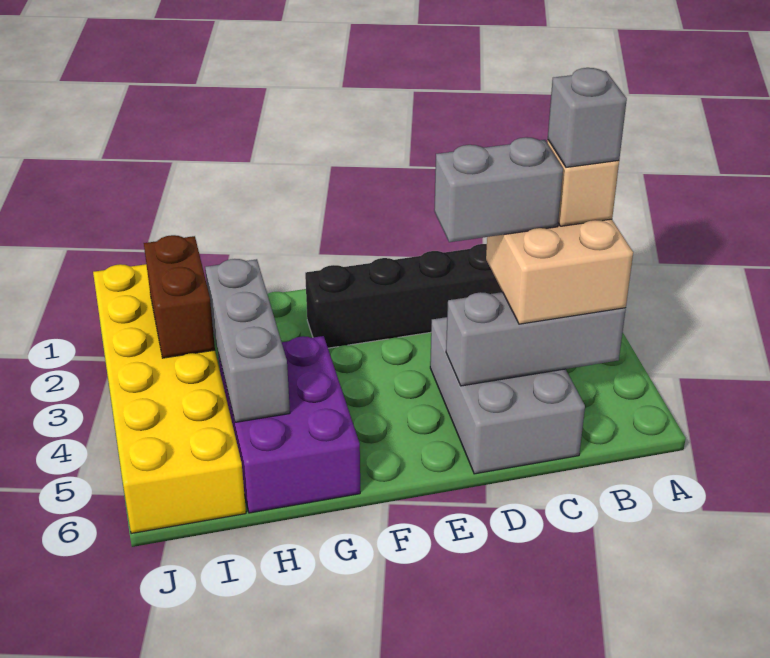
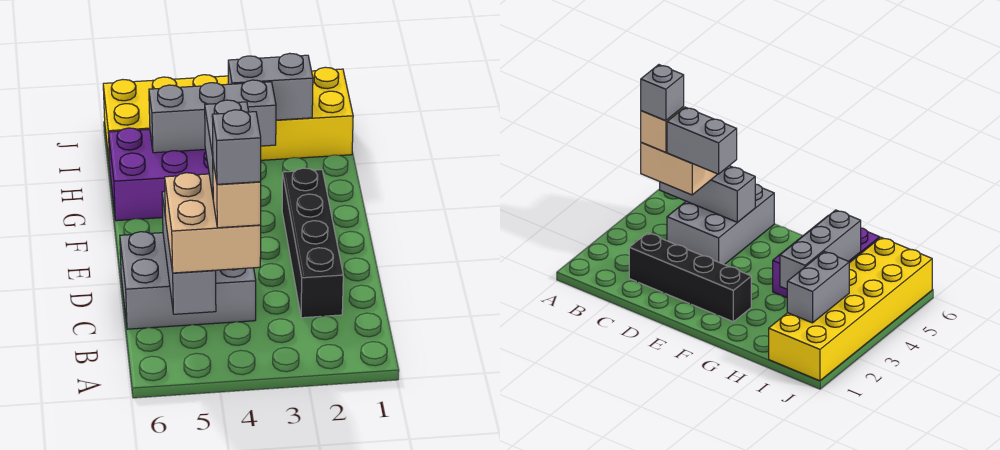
brown brick I2:I3 level 2 -> grey brick I2:I3 level 2

